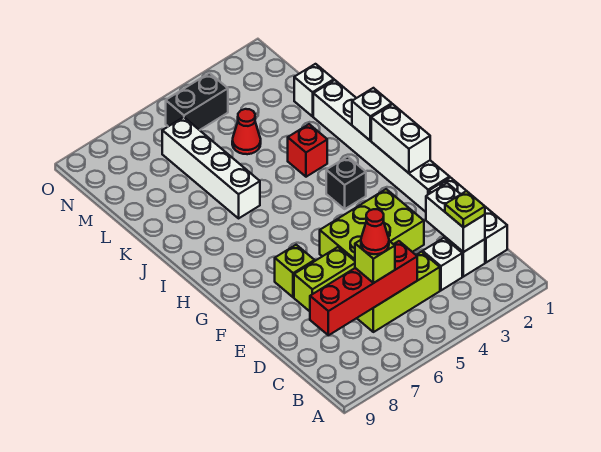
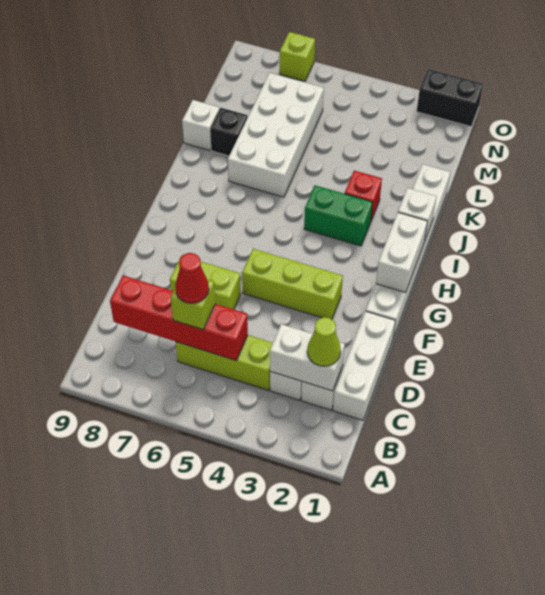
white brick C2:D2 level 2 -> white brick C2:C3 level 2
lime plate C2 level 3 -> lime cone C2 level 3
lime brick E3:F5 level 1 -> lime brick F3:F5 level 1
lime brick F7 level 1 -> lime brick O7 level 1
black brick H3 level 1 -> black brick K8 level 1
none -> green brick I3:I4 level 1
white brick J6:M6 level 1 -> white brick J6:M7 level 1
white brick L1 level 1 -> white brick K9 level 1
red cone L4 level 1 -> none
black brick N4:N5 level 1 -> black brick O1:O2 level 1

